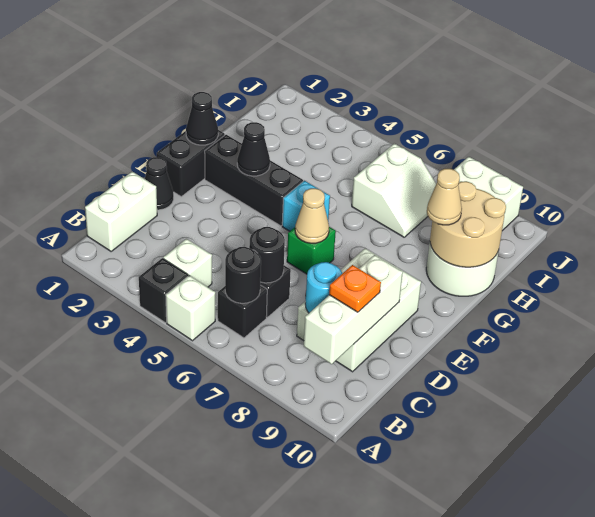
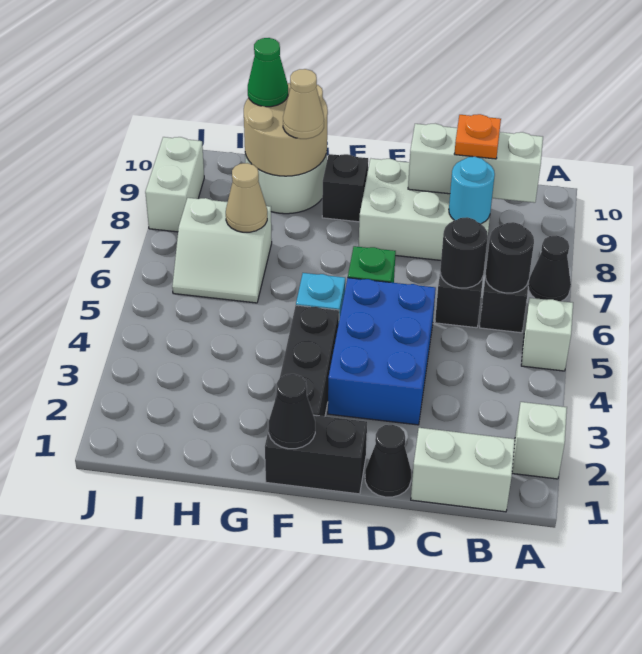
black brick A4 level 1 -> black brick F9 level 1
white brick B4 level 1 -> white brick A2 level 1
none -> blue brick D3:E5 level 1
tan cone E6 level 2 -> tan cone H7 level 2
black cone F3 level 2 -> black cone A7 level 1
white slope H6:I7 level 1 top 6 -> white slope H6:I7 level 1 top 7
none -> green cone H10 level 3

